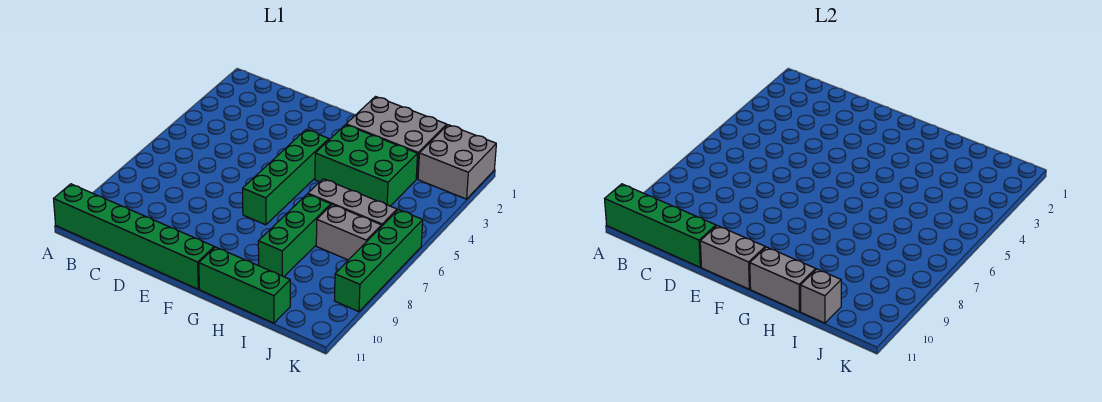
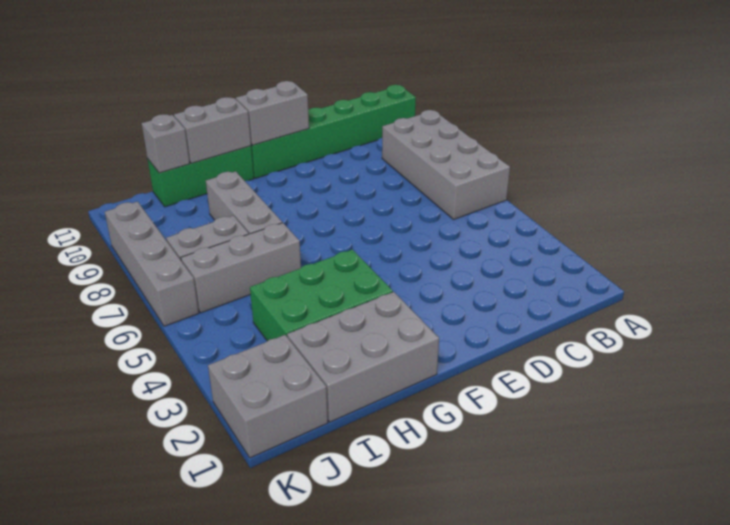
none -> grey brick A6:B9 level 1
green brick A11:D11 level 2 -> none
green brick F4:F7 level 1 -> none
green brick H7:H9 level 1 -> grey brick H7:H9 level 1
green brick K6:K9 level 1 -> grey brick K6:K9 level 1

